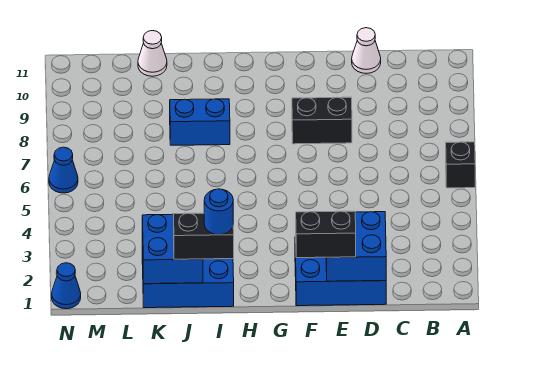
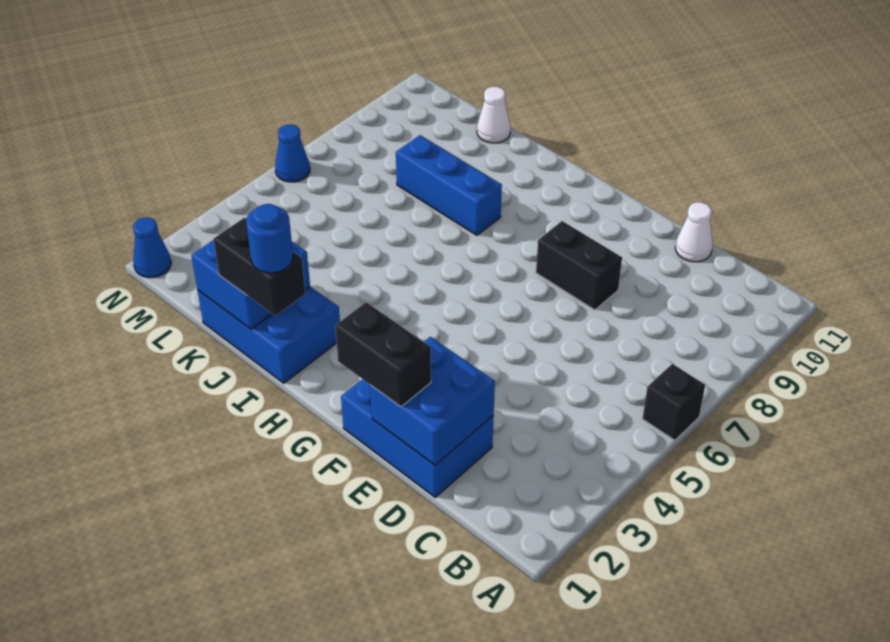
blue brick I8:J8 level 1 -> blue brick I8:K8 level 1

